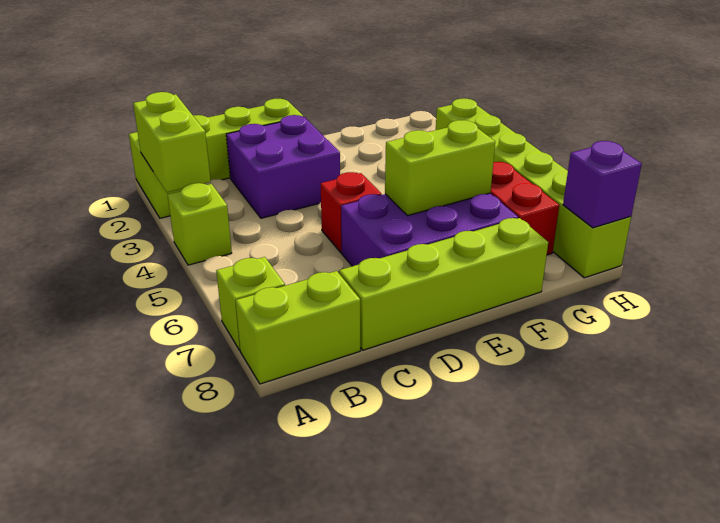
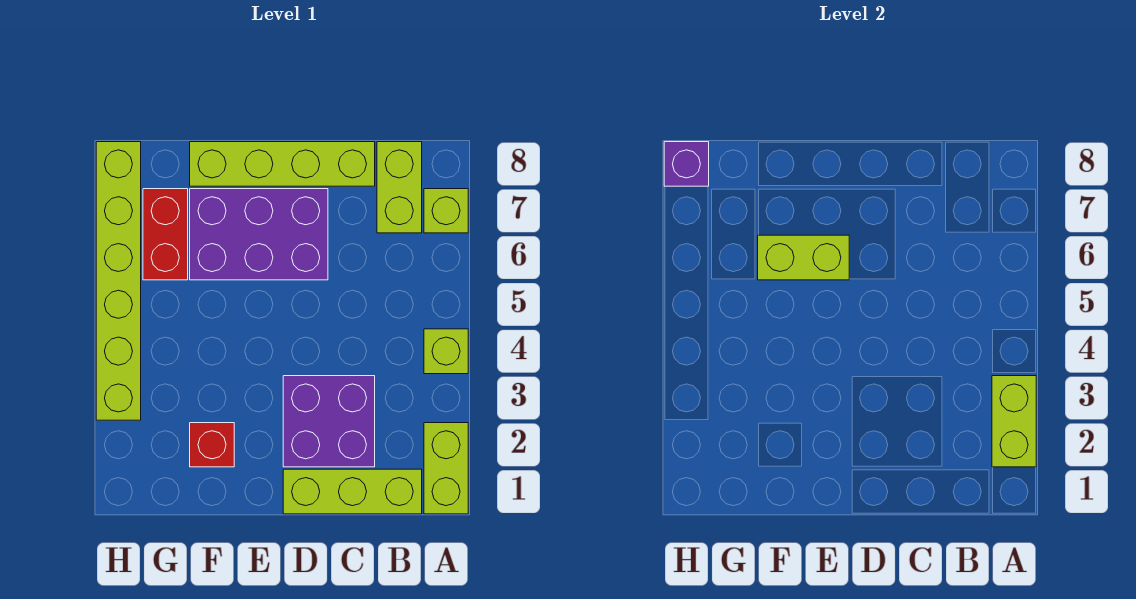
lime brick A8:B8 level 1 -> lime brick B7:B8 level 1
red brick D5 level 1 -> red brick F2 level 1

